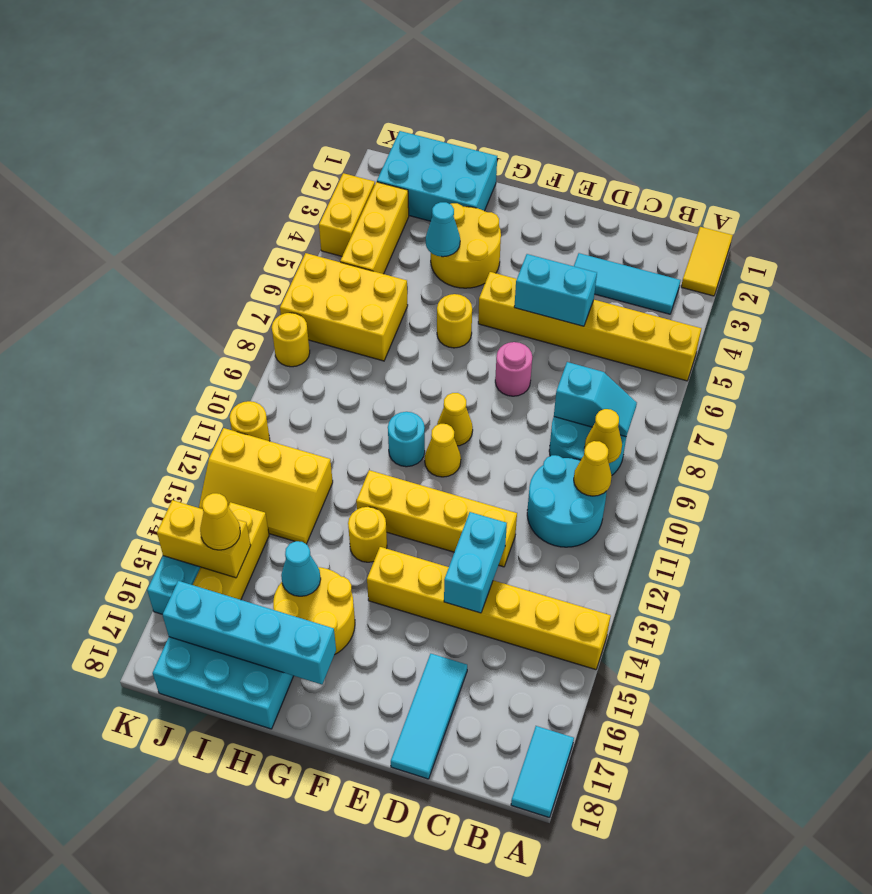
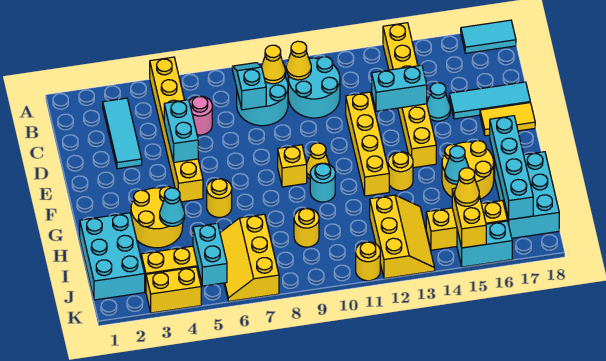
yellow tile A1:A2 level 1 -> yellow tile E17:E18 level 1
none -> cyan cone D15 level 1
pink round brick E7 level 1 -> pink round brick C6 level 1
yellow cone F9 level 1 -> yellow brick F9 level 1
yellow brick I6:K7 level 1 -> yellow slope I6:K7 level 1 top 7
none -> cyan brick J5:K5 level 2
yellow round brick K8 level 1 -> yellow round brick I9 level 1

